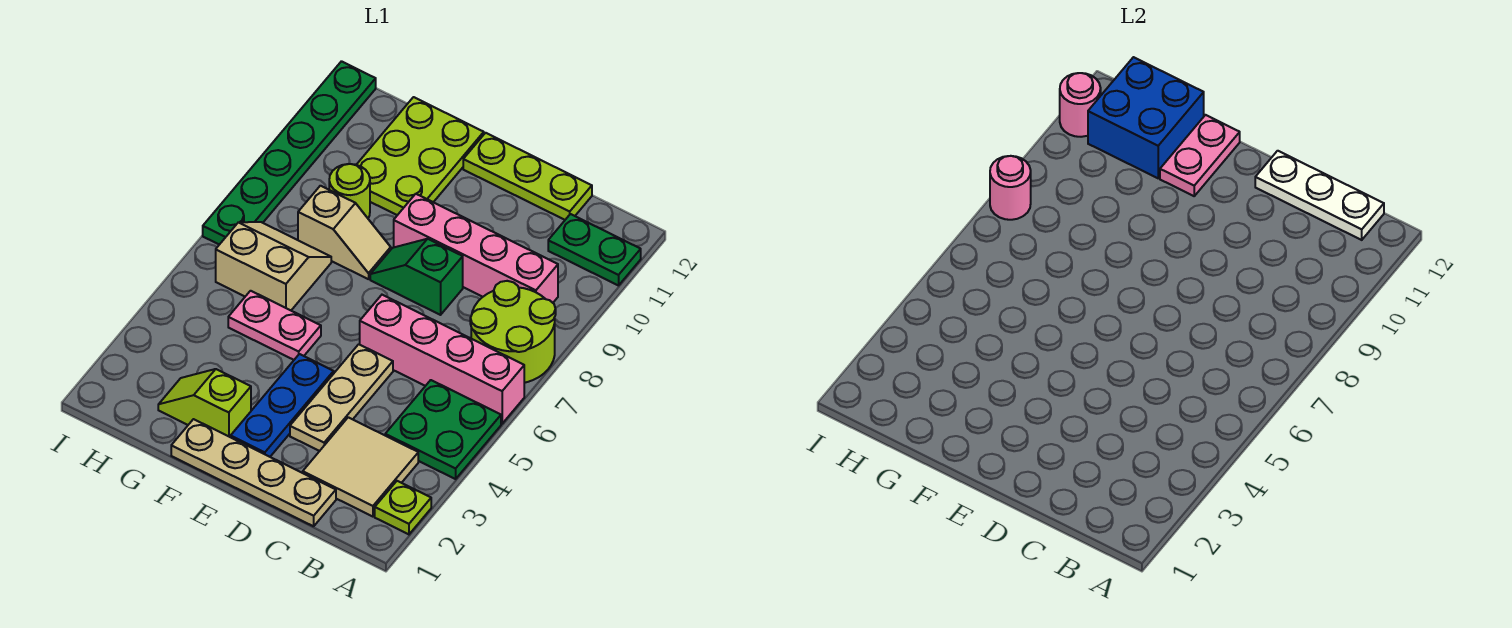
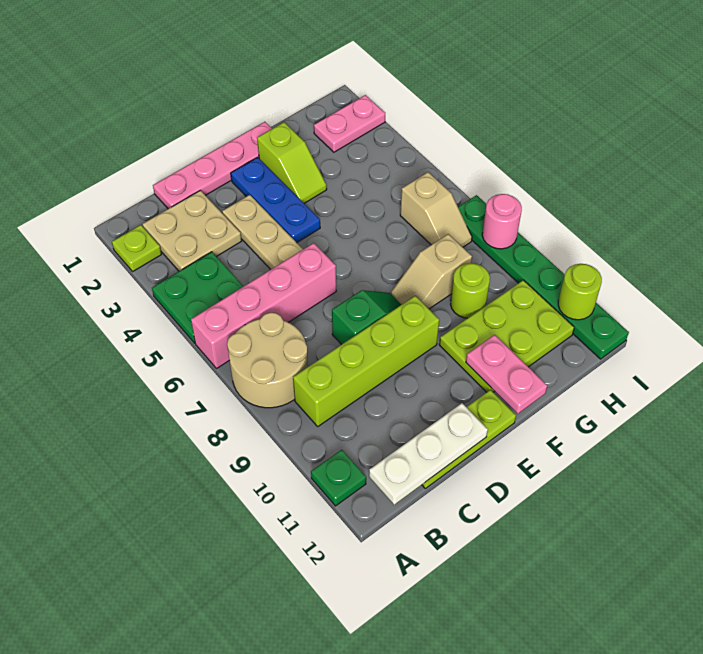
lime round brick A7:B8 level 1 -> tan round brick A7:B8 level 1
green plate A11:B11 level 1 -> green plate A11 level 1
tan tile B2:C3 level 1 -> tan plate B2:C3 level 1
pink brick B9:E9 level 1 -> lime brick B9:E9 level 1
tan plate C1:F1 level 1 -> pink plate C1:F1 level 1
lime slope F2:G2 level 1 top F -> lime slope F2:F3 level 1 top 2
pink plate F5:G5 level 1 -> pink plate H2:I2 level 1
lime plate F10:G12 level 1 -> lime plate F10:H11 level 1
tan slope G6:H7 level 1 top 6 -> tan slope H6:H7 level 1 top 6
blue brick G11:H12 level 2 -> none
pink round brick I11 level 2 -> lime round brick I11 level 2

